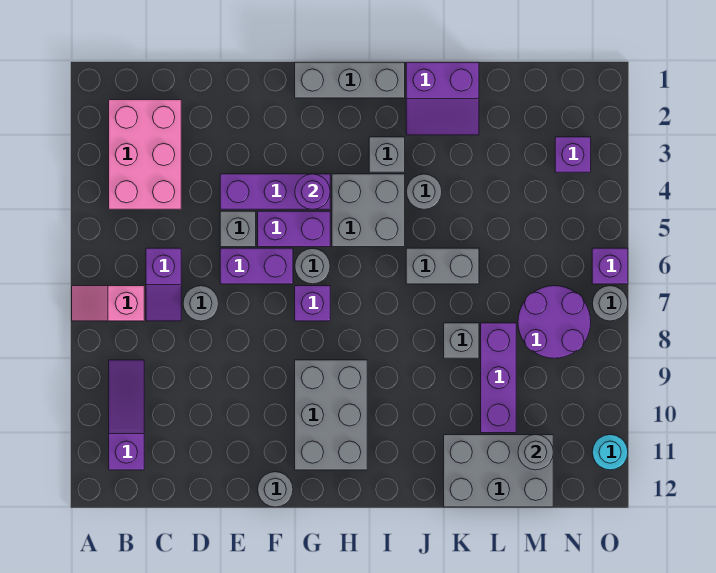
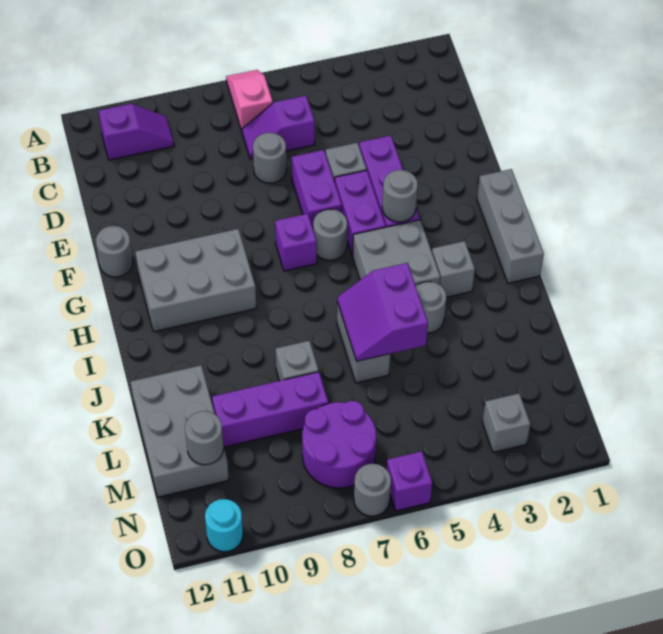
pink brick B2:C4 level 1 -> none
purple slope B9:B11 level 1 top 11 -> purple slope B10:B11 level 1 top 11
purple round brick G4 level 2 -> grey round brick G4 level 2
purple slope J1:K2 level 1 top 1 -> purple slope J5:K6 level 2 top 5
purple brick N3 level 1 -> grey brick N3 level 1

